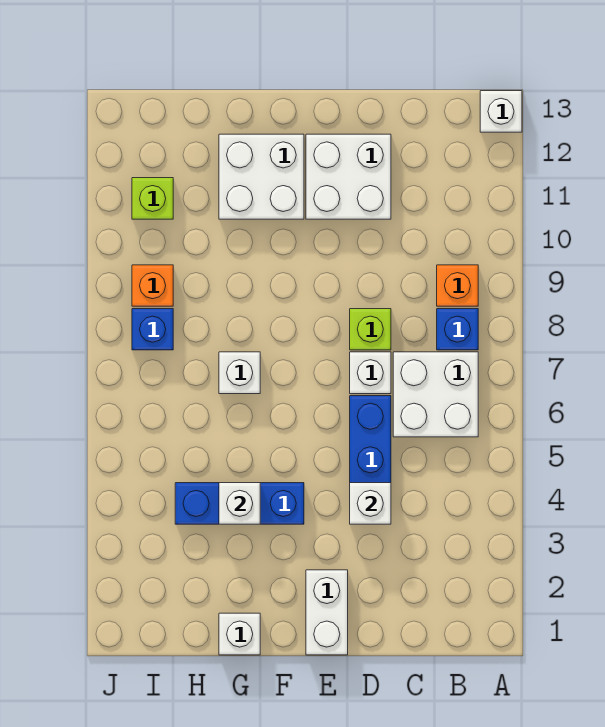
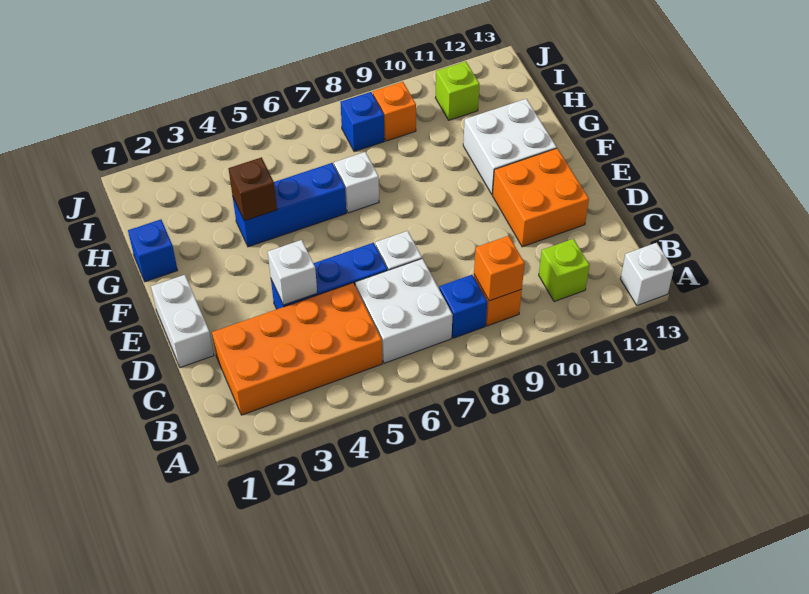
none -> orange brick B2:C5 level 1
none -> orange brick B9 level 2
lime brick D8 level 1 -> lime brick B11 level 1
white brick D11:E12 level 1 -> orange brick D11:E12 level 1
white brick E1:E2 level 1 -> white brick D1:E1 level 1
blue brick F4:H4 level 1 -> blue brick G4:G6 level 1
white brick G1 level 1 -> blue brick G1 level 1
white brick G4 level 2 -> brown brick G4 level 2

